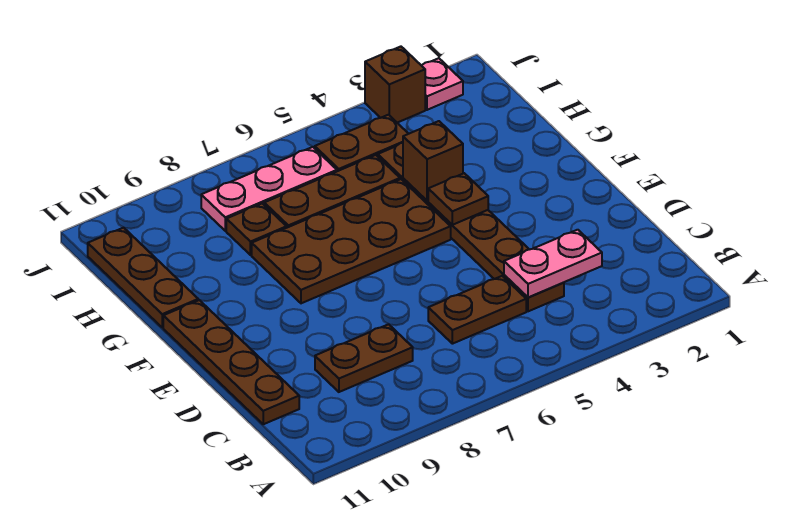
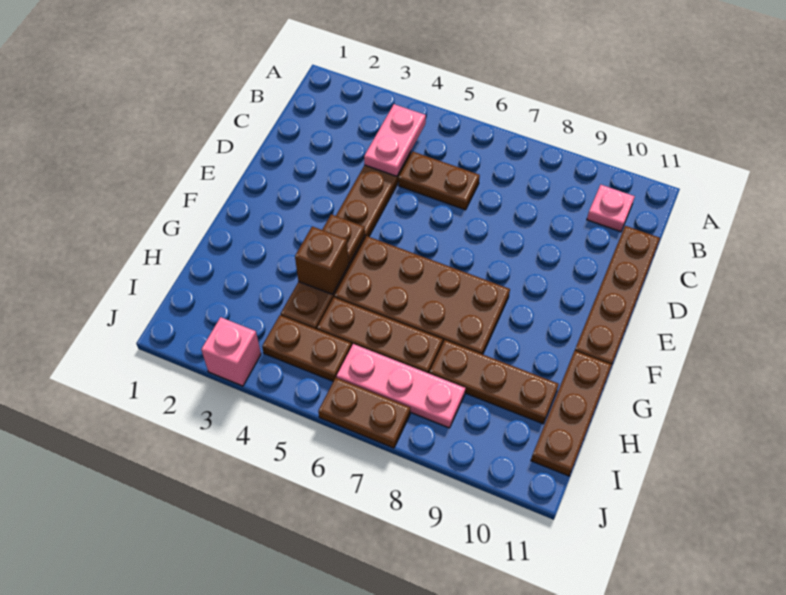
pink plate C3:C4 level 2 -> pink plate B4:C4 level 2
brown plate C8:C9 level 1 -> brown plate J6:J7 level 1
brown plate H8 level 1 -> brown plate H8:H10 level 1
pink plate J2 level 1 -> pink plate B10 level 1
brown brick J3 level 1 -> pink brick J3 level 1

